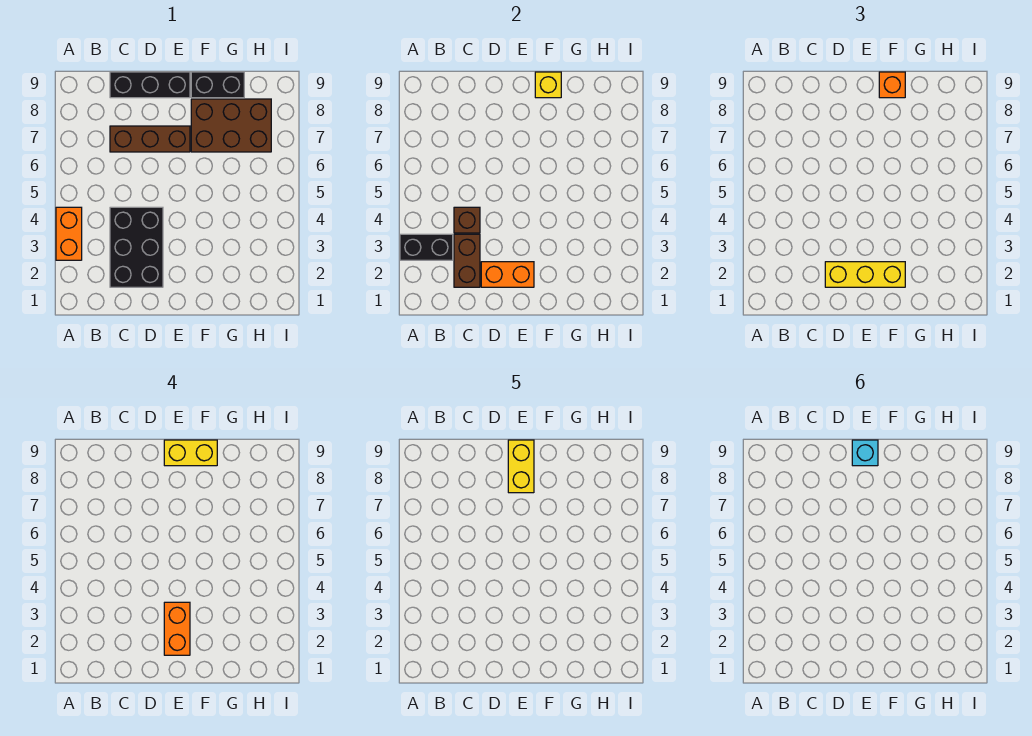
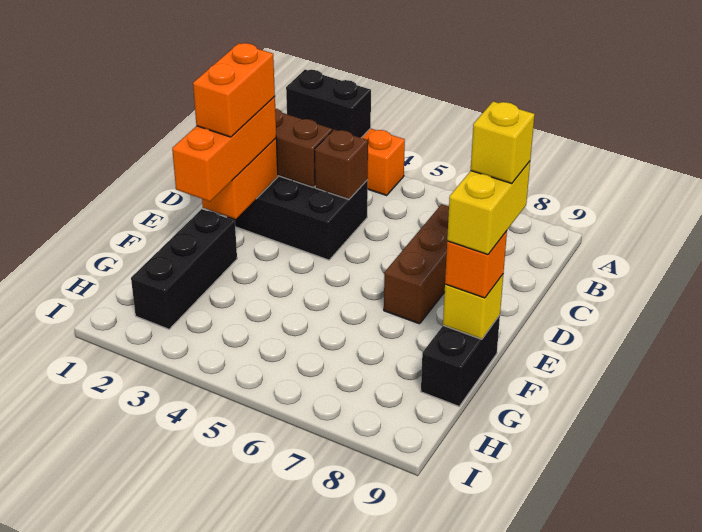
black brick A3:B3 level 2 -> black brick A2:A3 level 2
black brick C9:E9 level 1 -> black brick F2:H2 level 1
yellow brick D2:F2 level 3 -> orange brick D2:F2 level 3
orange brick E2:E3 level 4 -> orange brick D2:E2 level 4
yellow brick E8:E9 level 5 -> yellow brick E9 level 5
cyan brick E9 level 6 -> none
brown brick F7:H8 level 1 -> none

